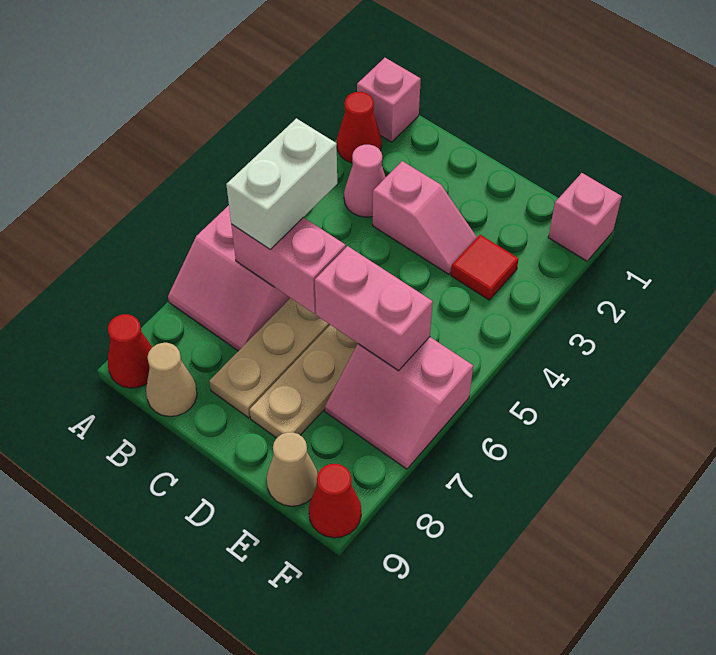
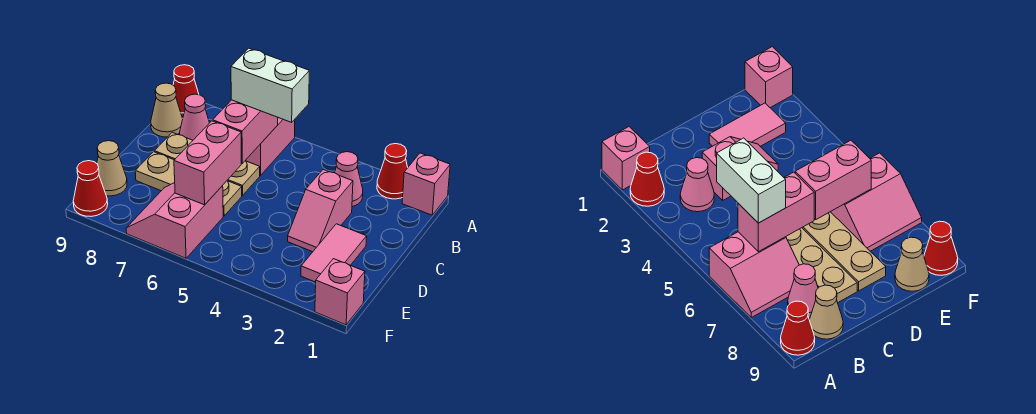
none -> pink cone B8 level 1
none -> pink tile D2:E2 level 1
red tile E3 level 1 -> none

